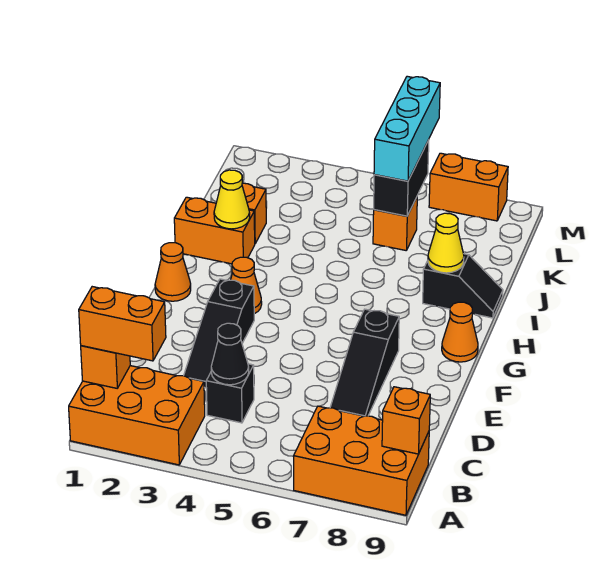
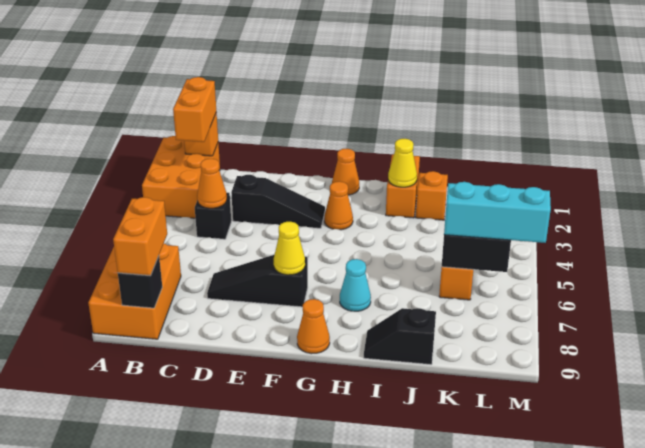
orange brick B9 level 2 -> black brick B9 level 2
black cone C4 level 2 -> orange cone C4 level 2
black slope D3:F3 level 1 top F -> black slope D3:F3 level 1 top D
none -> cyan cone H7 level 1
black slope I8:I9 level 1 top 8 -> black slope I9:J9 level 1 top J
yellow cone I8 level 2 -> yellow cone F7 level 2
orange brick M7:M8 level 1 -> orange brick B8:B9 level 3

